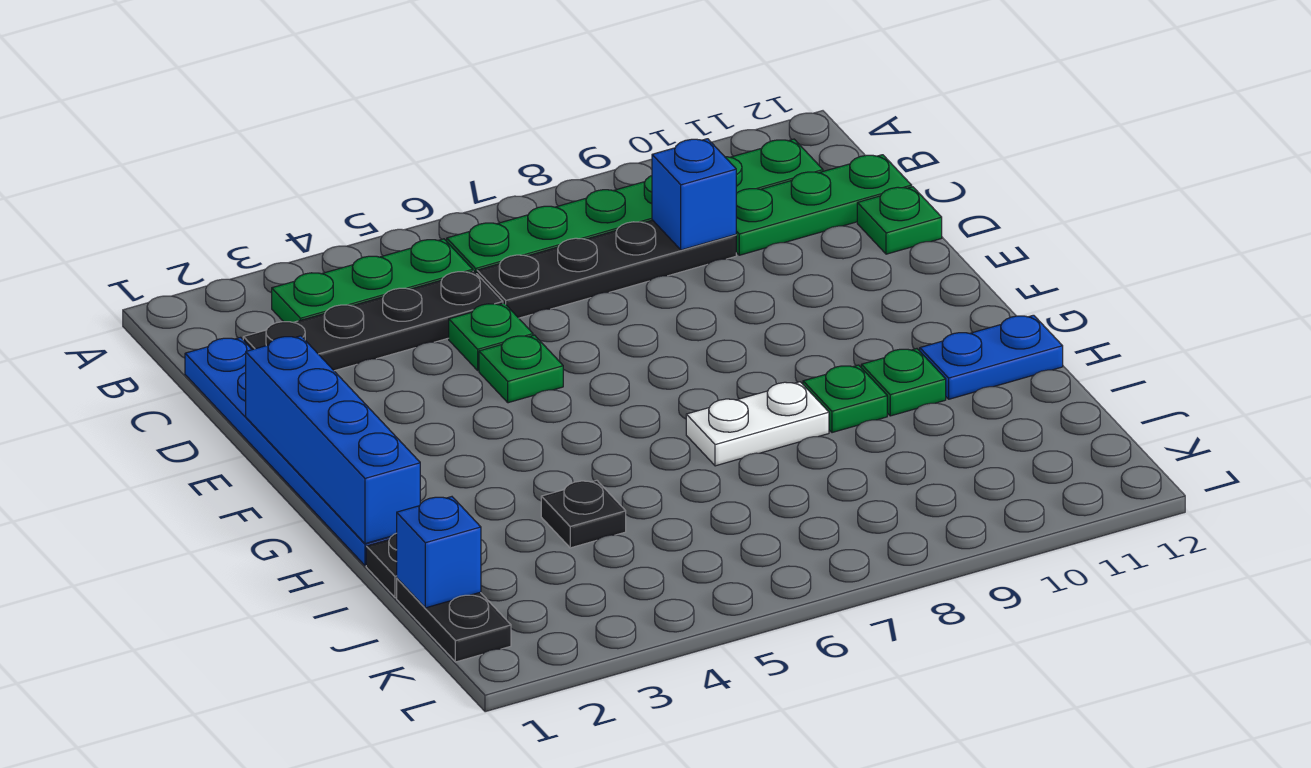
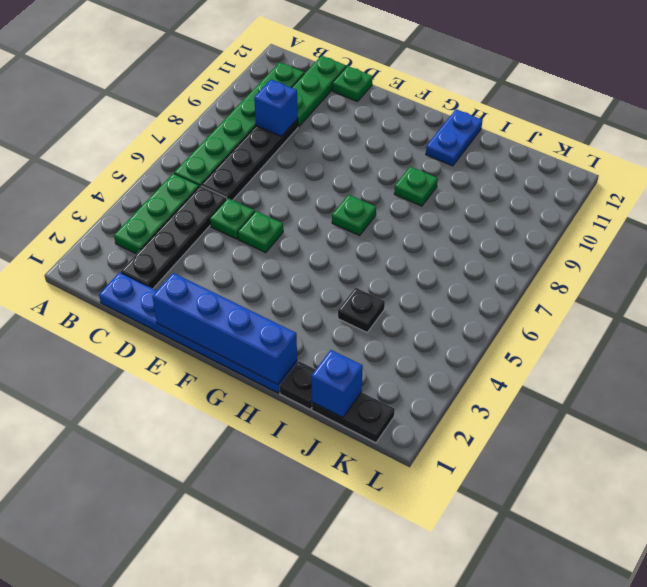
white plate H7:H8 level 1 -> none
green plate H10 level 1 -> green plate G7 level 1

